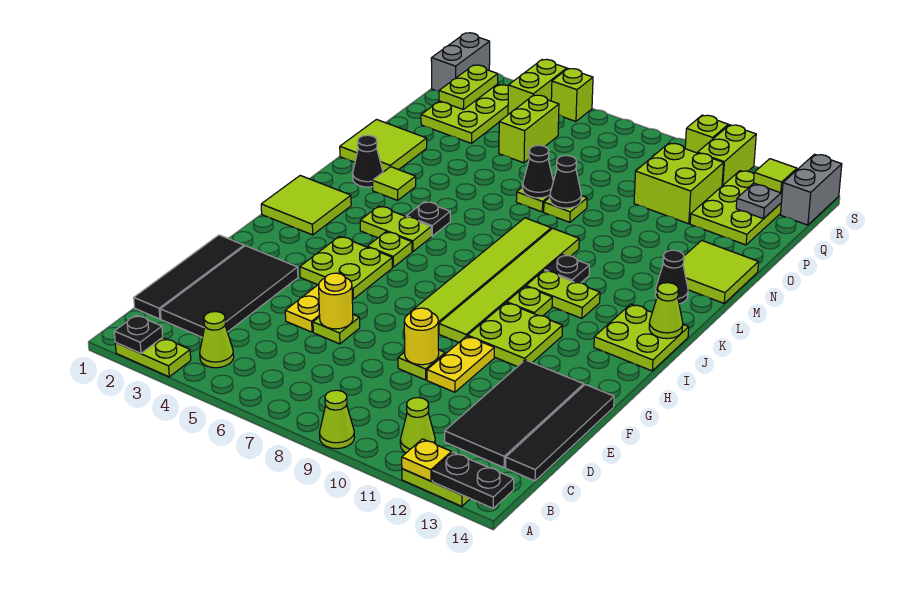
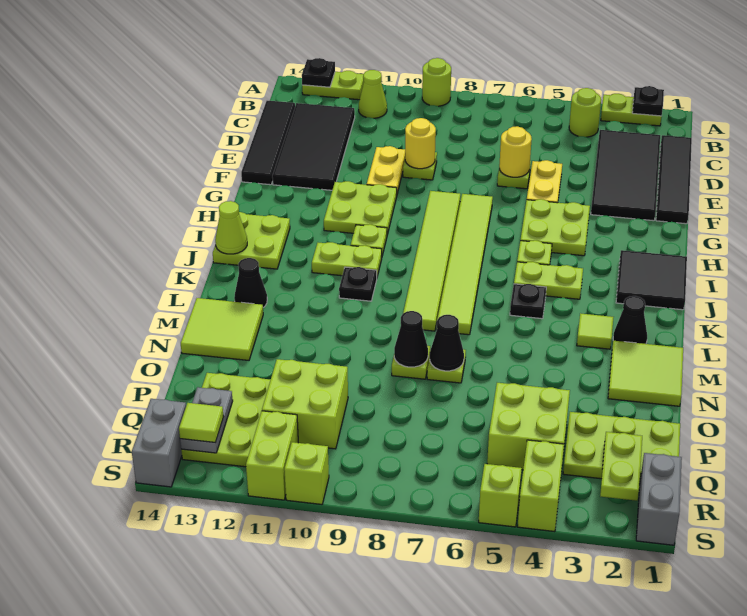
lime cone A9 level 1 -> lime round brick A9 level 1
yellow plate A12 level 2 -> none
black plate A13:A14 level 2 -> black plate A13 level 2
lime cone B4 level 1 -> lime round brick B4 level 1
lime tile G9:L9 level 1 -> lime tile G7:L7 level 1
lime tile I1:J2 level 1 -> black tile I1:J2 level 1
lime plate P2:R3 level 1 -> lime plate P1:Q3 level 1
lime brick P5:Q5 level 1 -> lime brick P4:Q5 level 1

